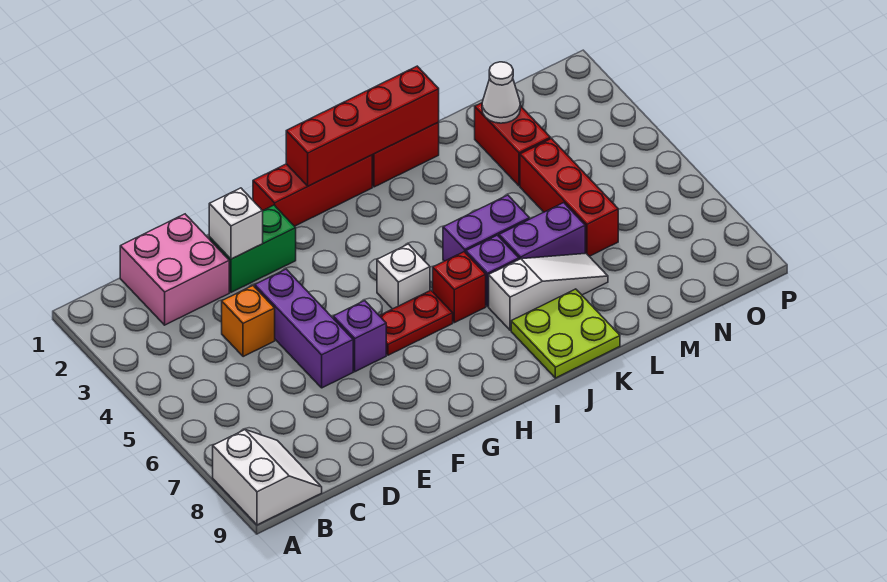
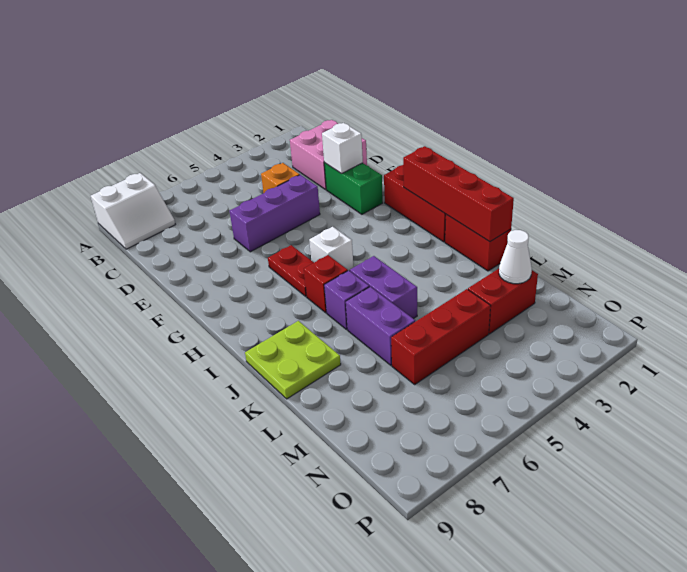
purple brick F6 level 1 -> none
white slope J7:L7 level 1 top J -> none

